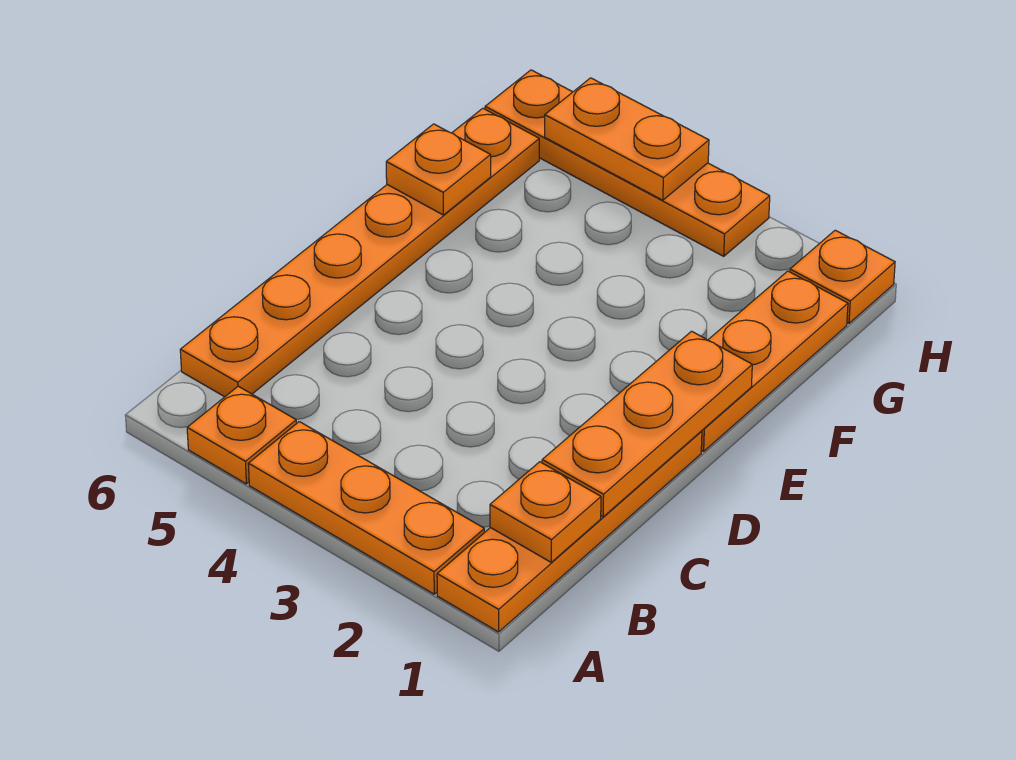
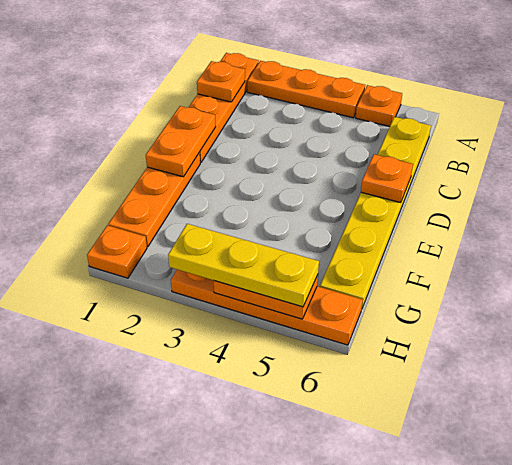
orange plate B6:G6 level 1 -> yellow plate B6:G6 level 1
orange plate C1:E1 level 2 -> orange plate D1:E1 level 2
orange plate F6 level 2 -> orange plate D6 level 2
none -> yellow plate H3:H5 level 3

